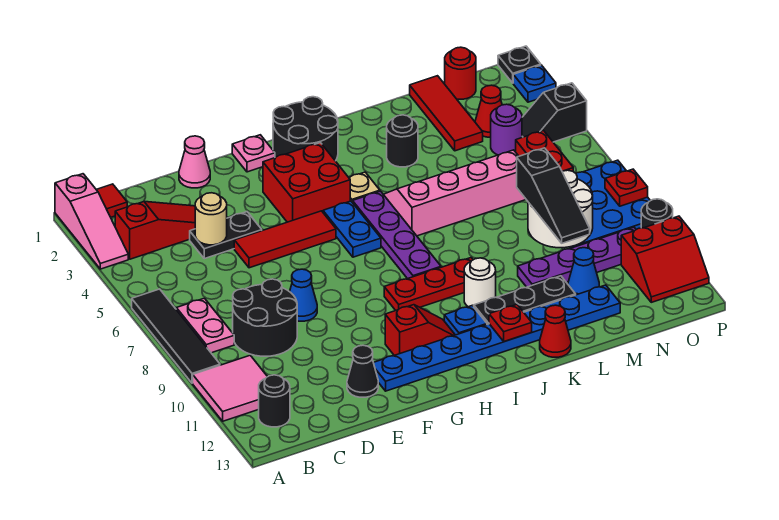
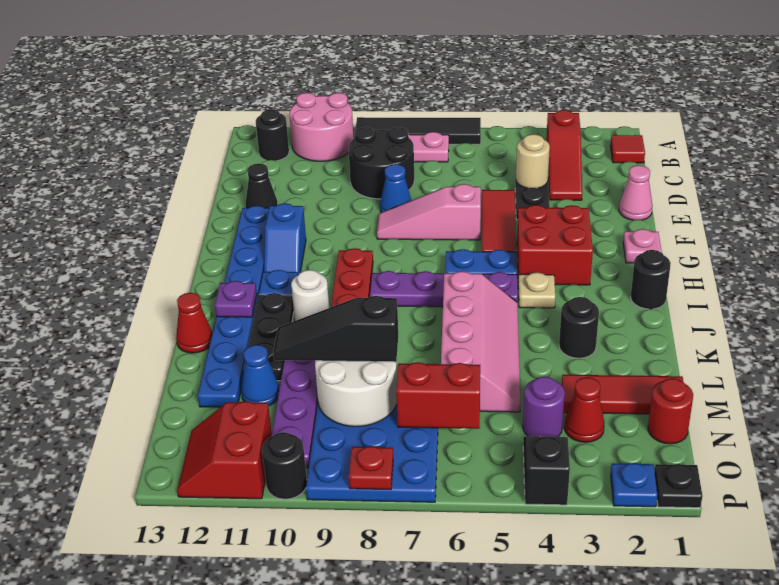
pink slope A1:A3 level 1 top 1 -> pink slope F6:F8 level 1 top 6
pink tile A10:B11 level 1 -> pink round brick A10:B11 level 1
red slope G11:H11 level 1 top G -> blue slope G11:H11 level 1 top G
black round brick H1:I2 level 1 -> black round brick I1 level 1
red plate J12 level 2 -> purple plate J12 level 2

